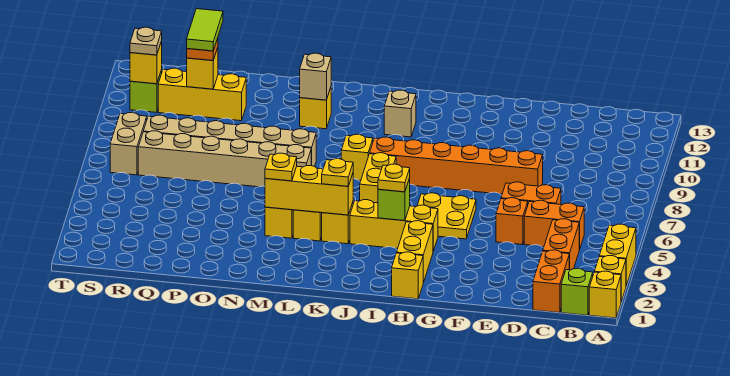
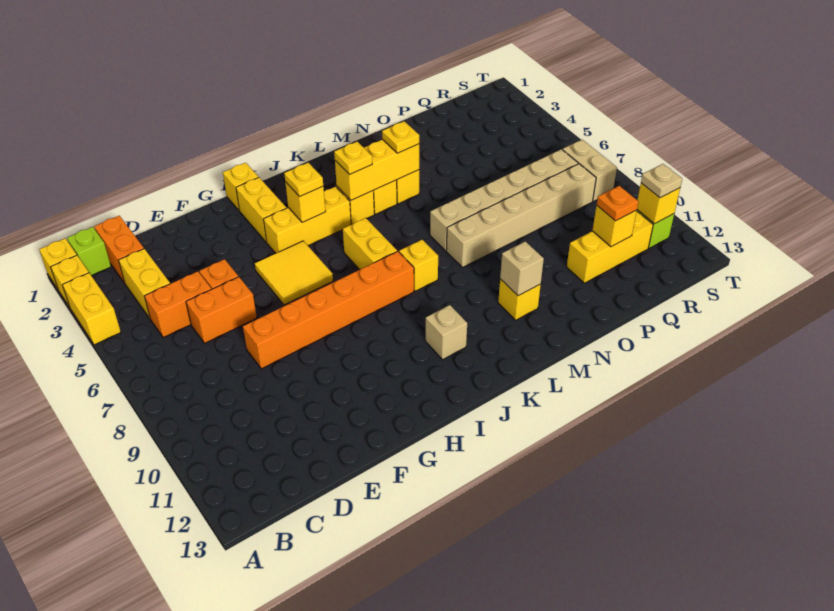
orange brick C3:C4 level 1 -> yellow brick C3:C4 level 1
yellow plate G5:H6 level 1 -> yellow tile G5:H6 level 1
lime brick I4 level 2 -> yellow brick I4 level 2
lime tile Q11:Q12 level 4 -> none

